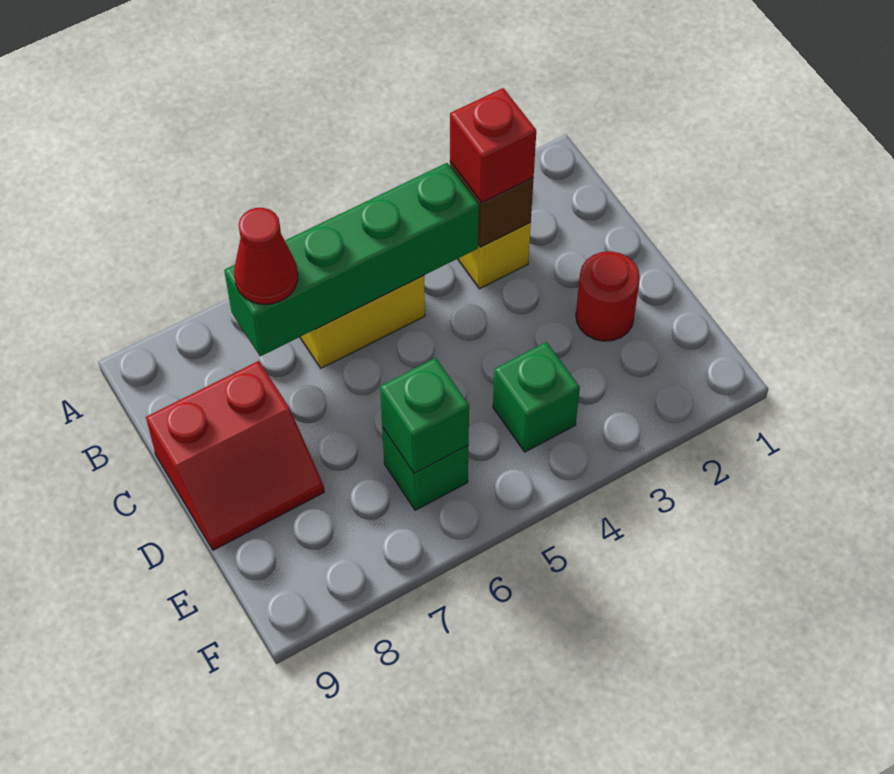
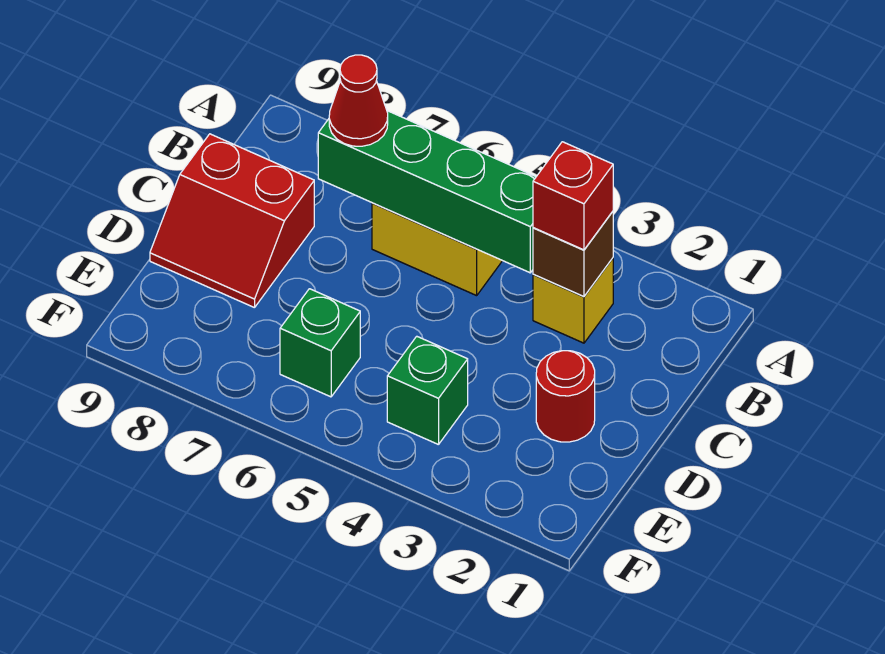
green brick E6 level 2 -> none

